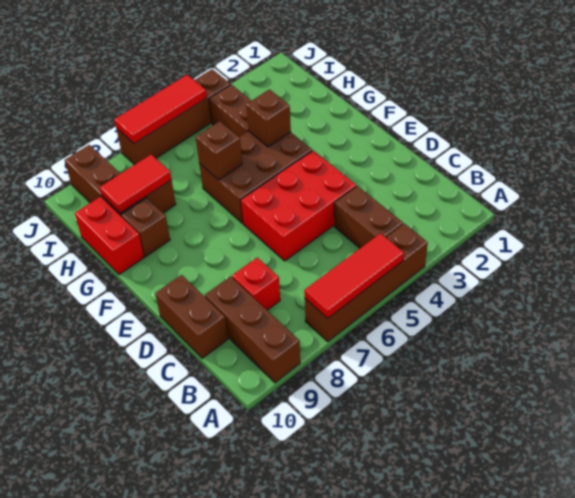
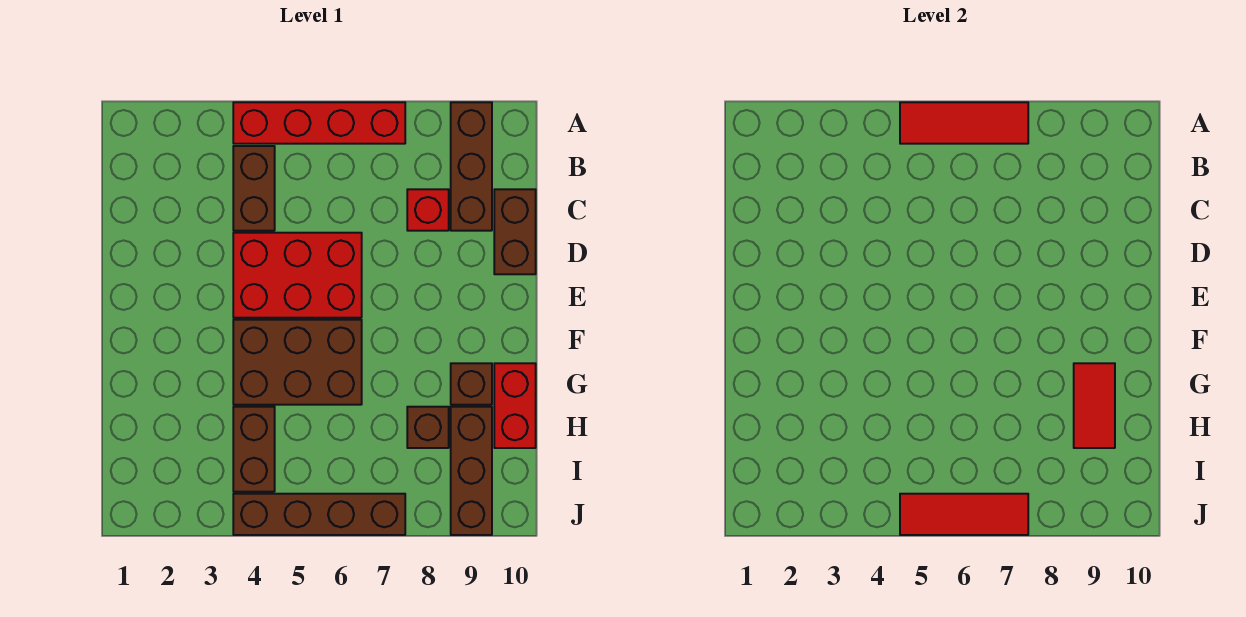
brown brick A4:A7 level 1 -> red brick A4:A7 level 1
brown brick G4 level 2 -> none
brown brick G6 level 2 -> none
red tile H8:H9 level 2 -> red tile G9:H9 level 2

